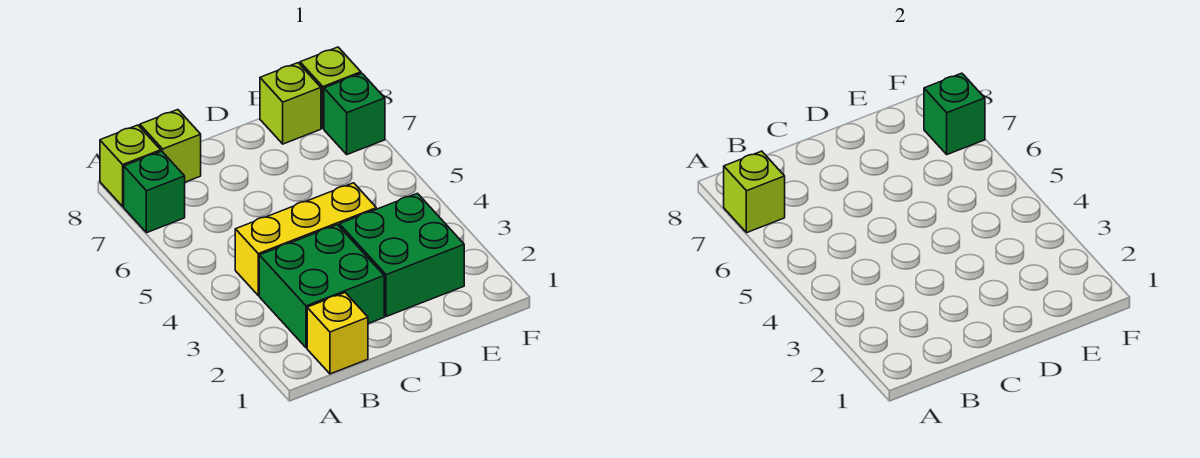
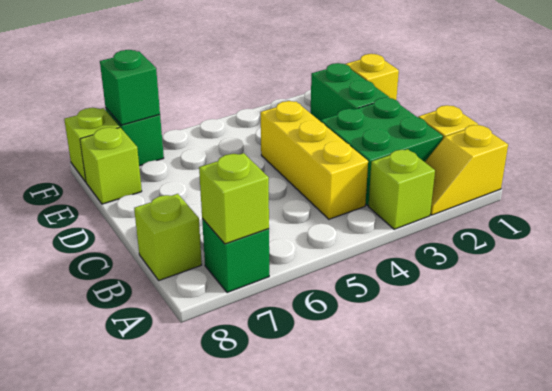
none -> yellow slope A1:A2 level 1 top 1
lime brick A8 level 1 -> lime brick A3 level 1
green brick D2:E3 level 1 -> green brick D2:E2 level 1
none -> yellow brick E1 level 1

